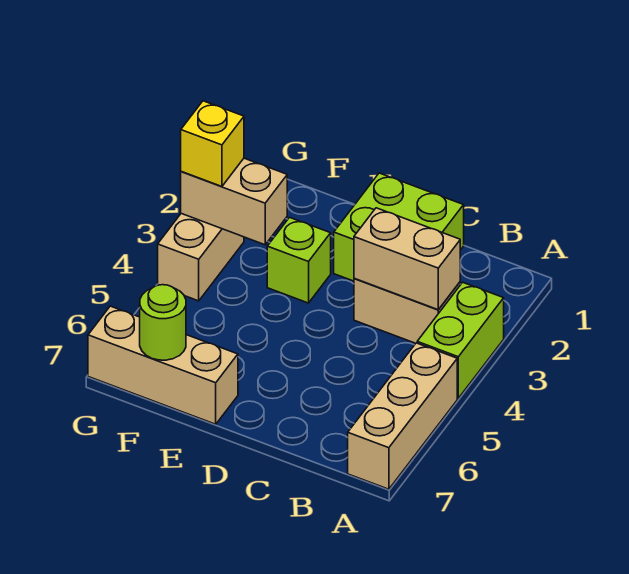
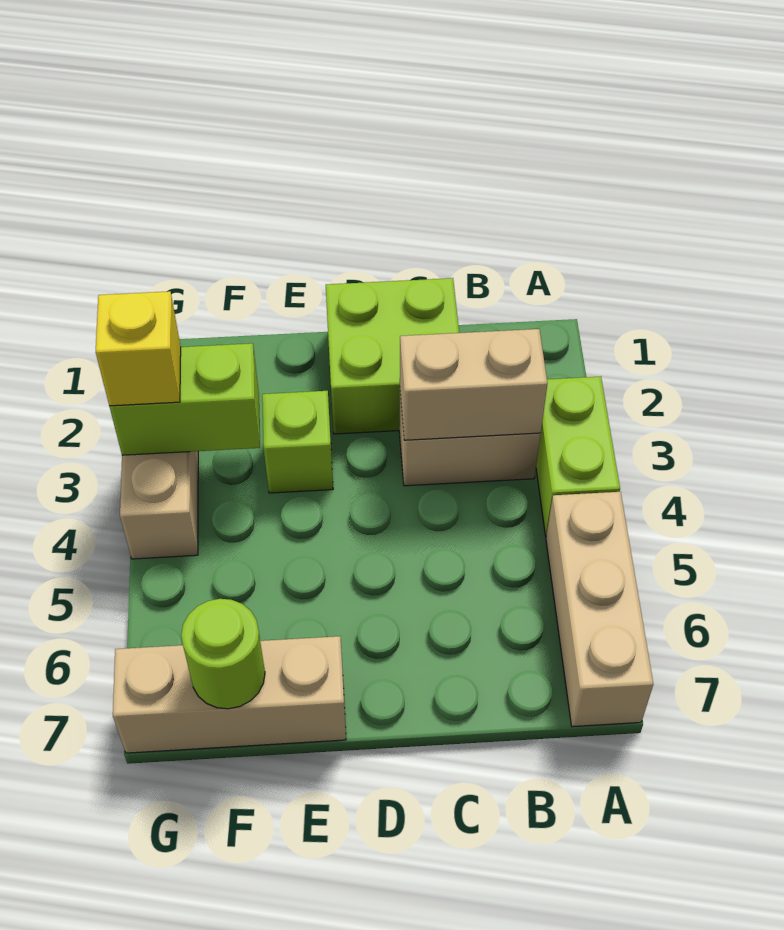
tan brick F3:G3 level 2 -> lime brick F3:G3 level 2

